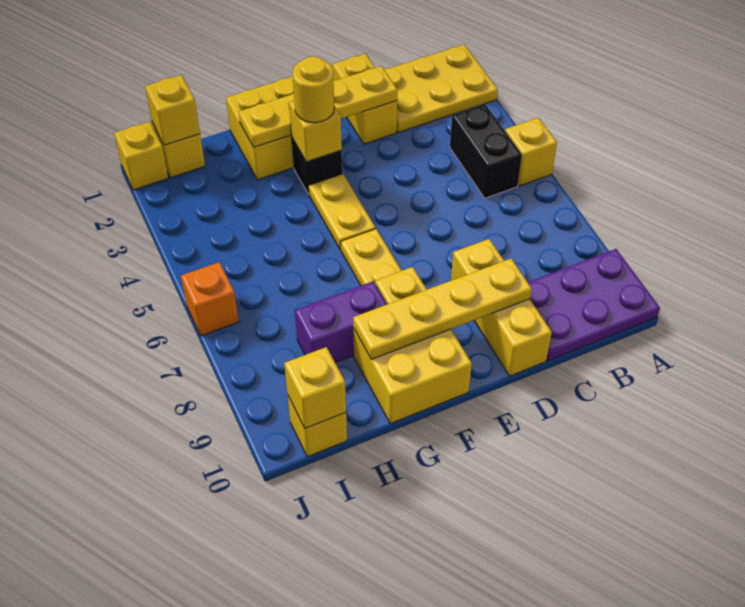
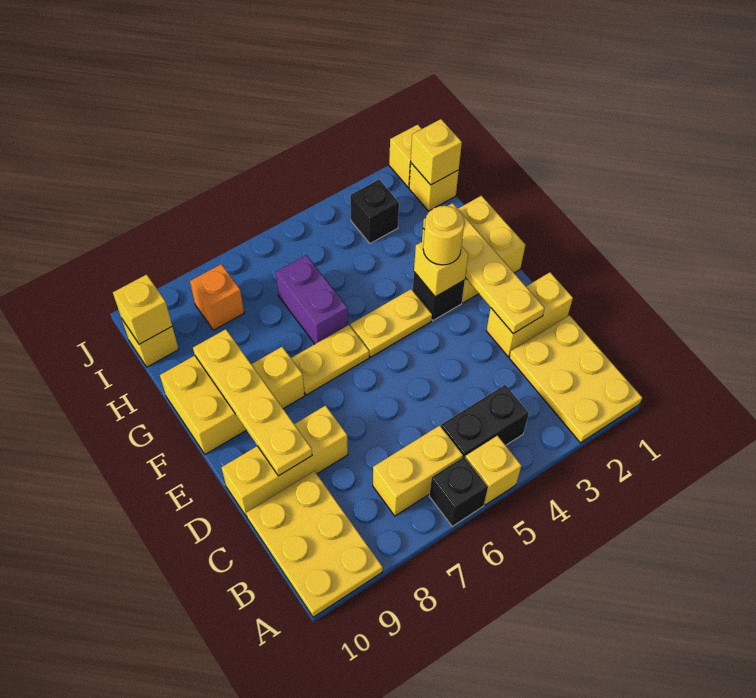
none -> black brick A6 level 1
purple plate A9:C10 level 1 -> yellow plate A9:C10 level 1
none -> yellow brick B6:B7 level 1
purple brick G8:H8 level 1 -> purple brick G6:H6 level 1
none -> black brick I3 level 1
orange brick J6 level 1 -> orange brick I8 level 1

